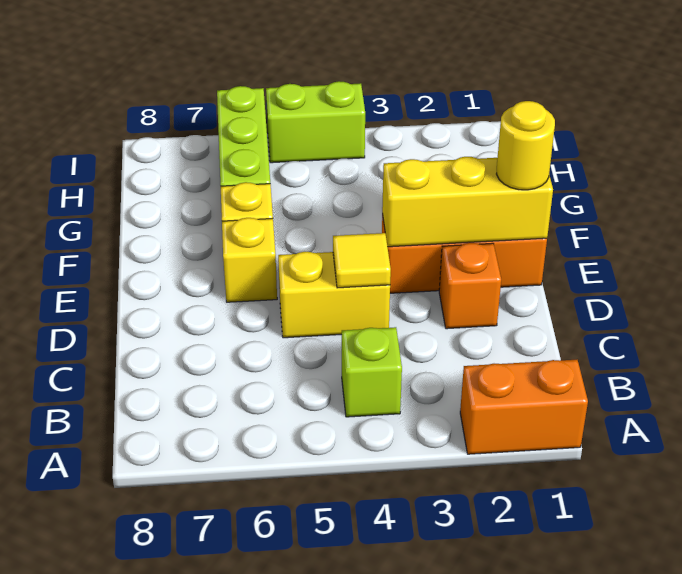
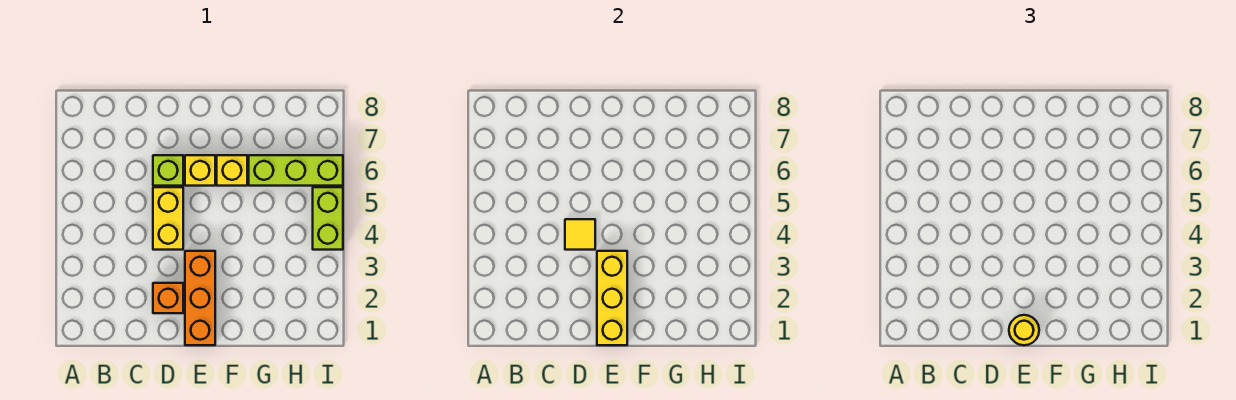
orange brick A1:A2 level 1 -> none
lime brick B4 level 1 -> lime brick D6 level 1

